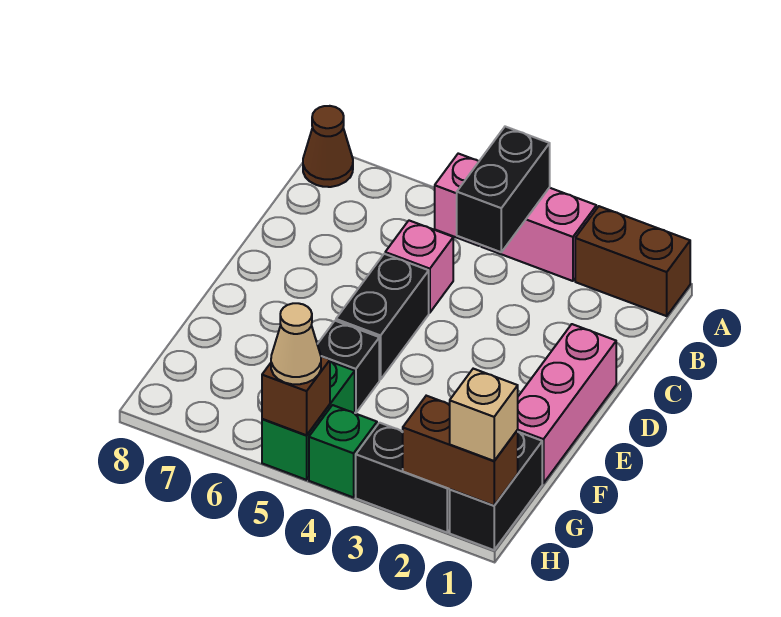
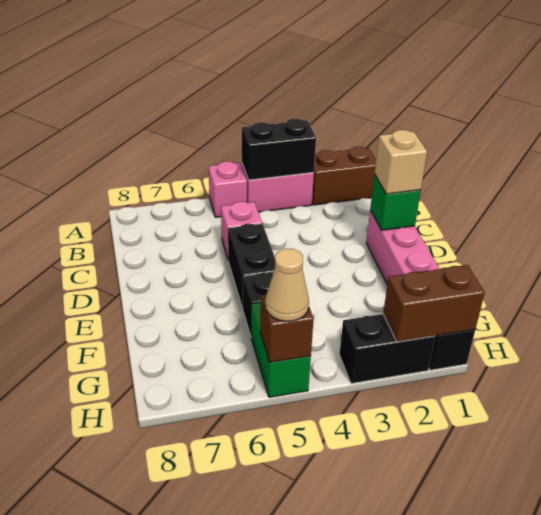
black brick A4:B4 level 2 -> black brick A3:A4 level 2
brown cone A8 level 1 -> none
tan brick H1 level 3 -> tan brick D1 level 3
green brick H4 level 1 -> green brick D1 level 2

